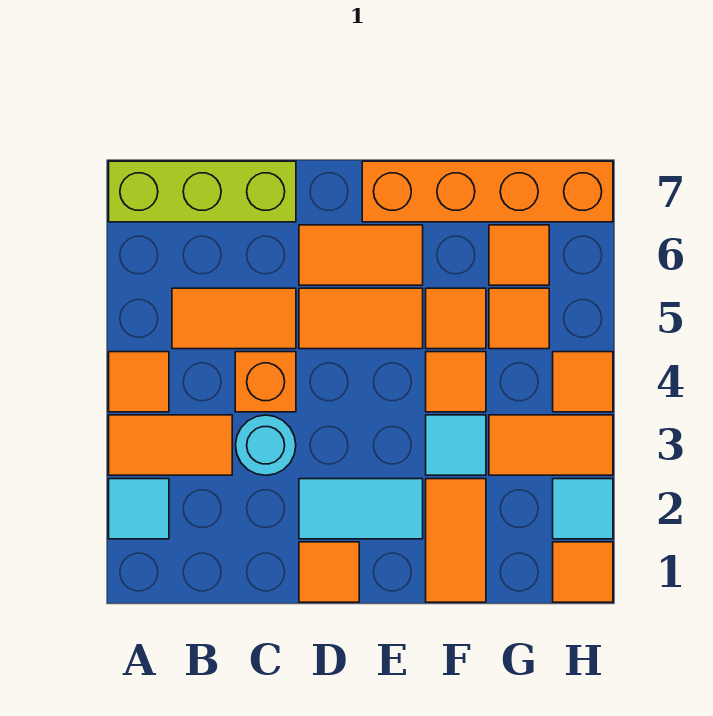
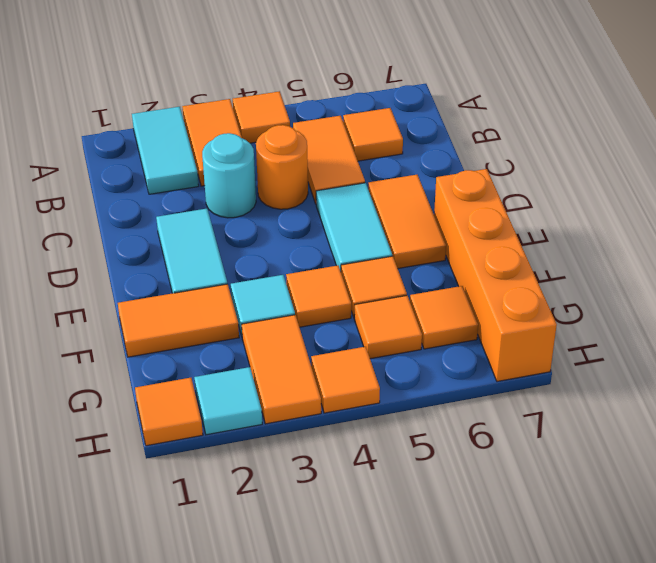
cyan tile A2 level 1 -> cyan tile A2:B2 level 1
lime brick A7:C7 level 1 -> none
orange brick C4 level 1 -> orange round brick C4 level 1
orange tile D1 level 1 -> orange tile B6 level 1
orange tile D5:E5 level 1 -> cyan tile D5:E5 level 1

